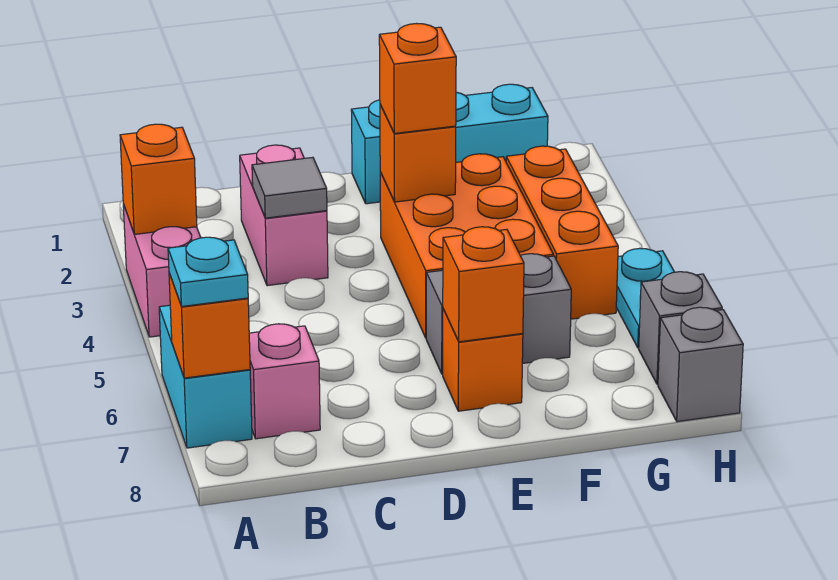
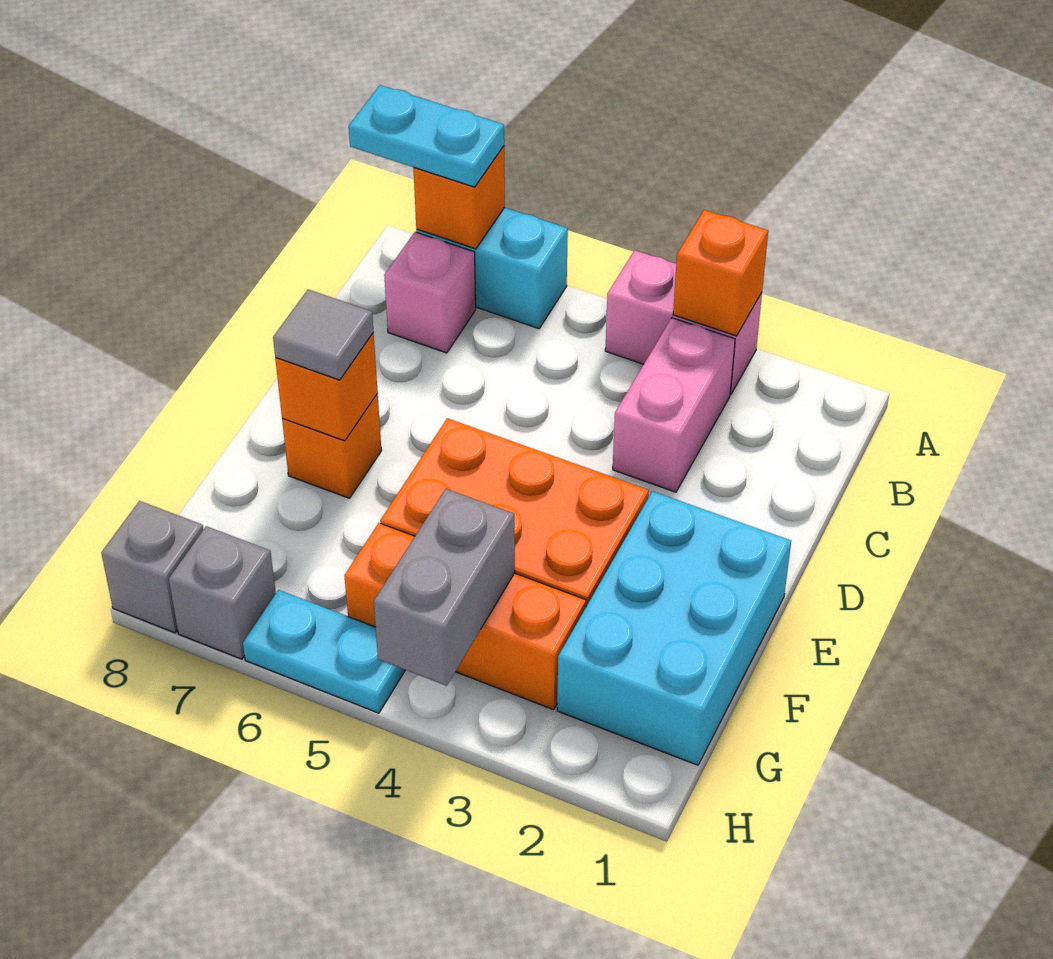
cyan plate A7 level 3 -> cyan plate A7:A8 level 3
pink brick C2:C3 level 1 -> pink brick B3:C3 level 1
grey tile C3 level 2 -> grey tile E7 level 3
cyan brick E1:G1 level 1 -> cyan brick E1:G2 level 1
orange brick E3 level 2 -> none
orange brick E3 level 3 -> none
grey brick E6:F6 level 1 -> grey brick G4:H4 level 2

